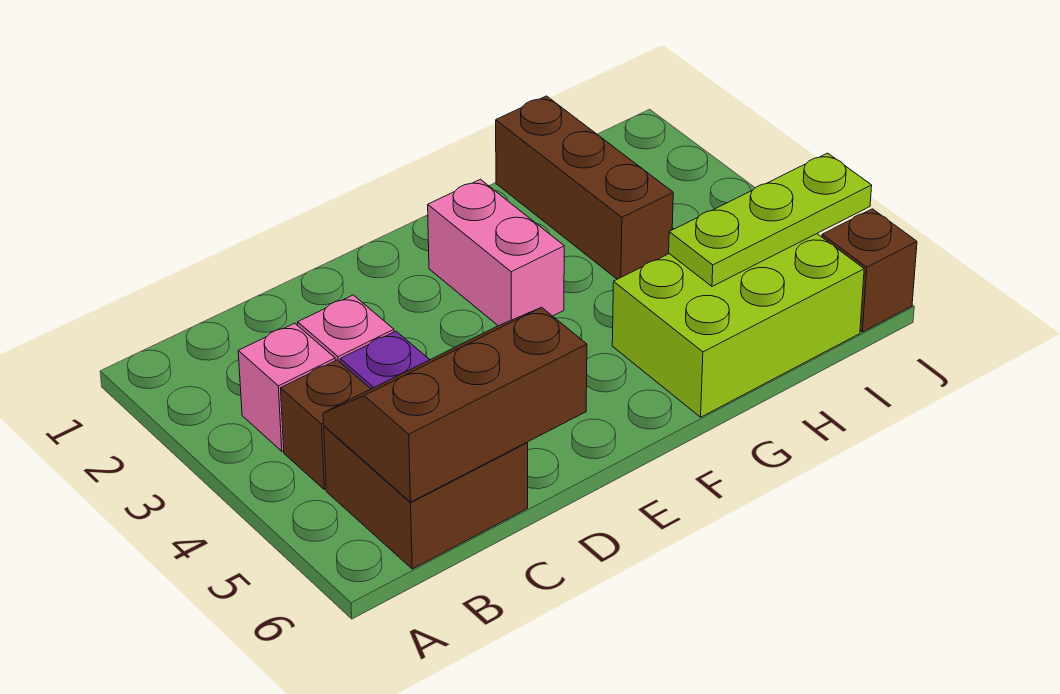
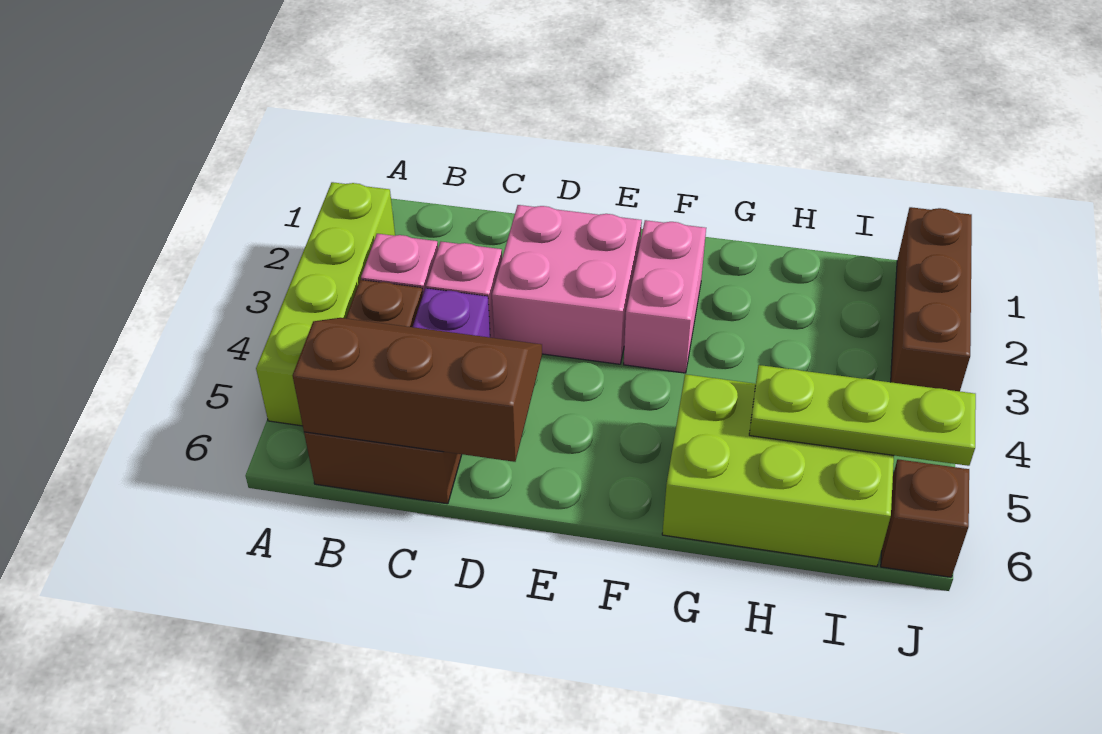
none -> lime brick A2:A5 level 1
none -> pink brick D2:E3 level 1
brown brick H1:H3 level 1 -> brown brick J1:J3 level 1

